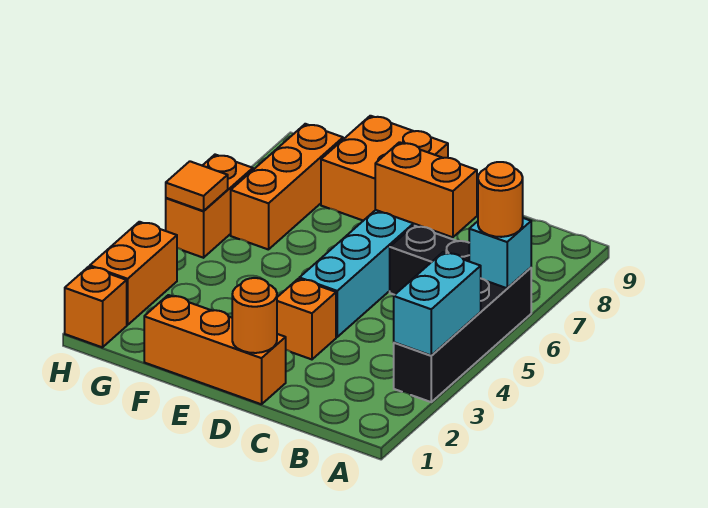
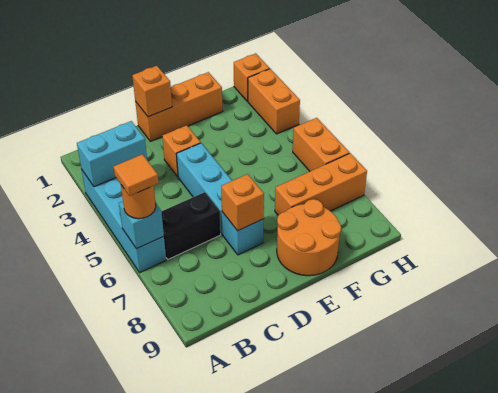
black brick A3:A6 level 1 -> cyan brick A3:A6 level 1
cyan brick A3:A4 level 2 -> cyan brick A3:B3 level 2
orange brick C7:D7 level 2 -> orange brick D7 level 2
orange round brick D1 level 2 -> orange brick D1 level 2
orange brick E8:F9 level 1 -> orange round brick E8:F9 level 1
orange brick G6:G8 level 1 -> orange brick F7:H7 level 1
orange tile H5 level 2 -> orange tile A6 level 4

